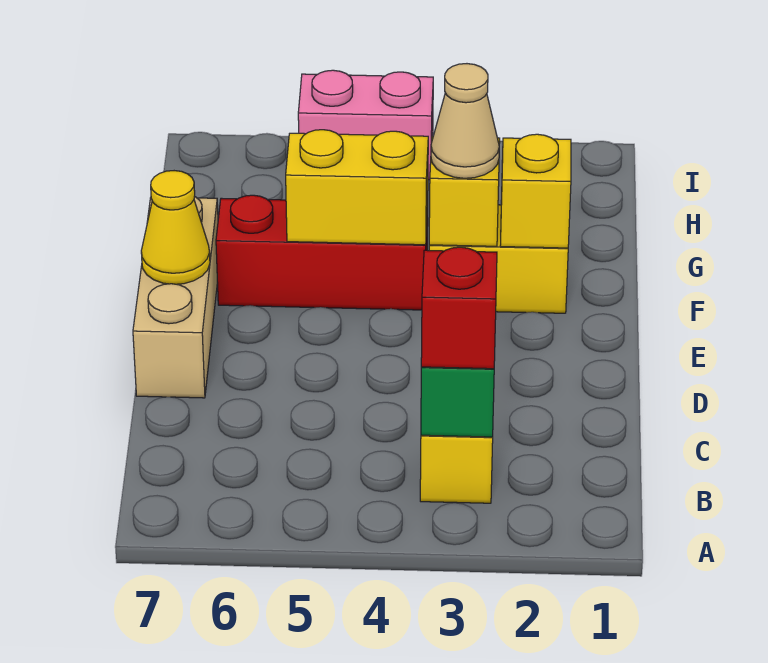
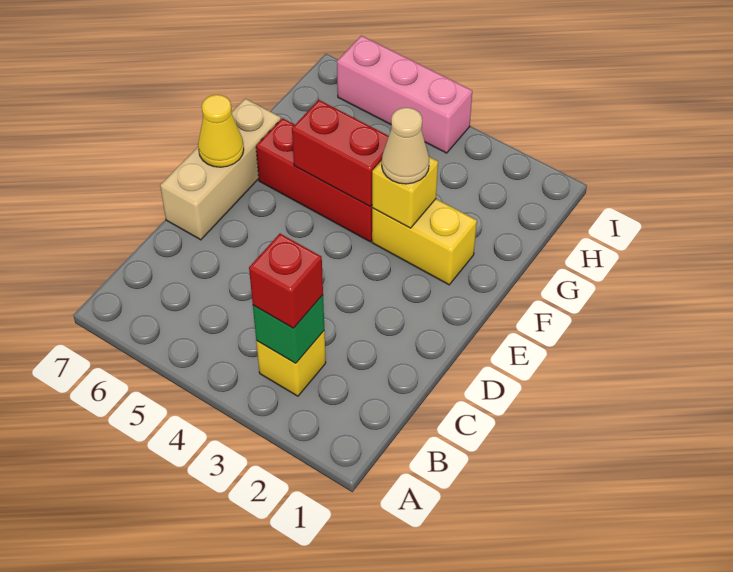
yellow brick F2 level 2 -> none
yellow brick F4:F5 level 2 -> red brick F4:F5 level 2
pink brick I4:I5 level 1 -> pink brick I4:I6 level 1

